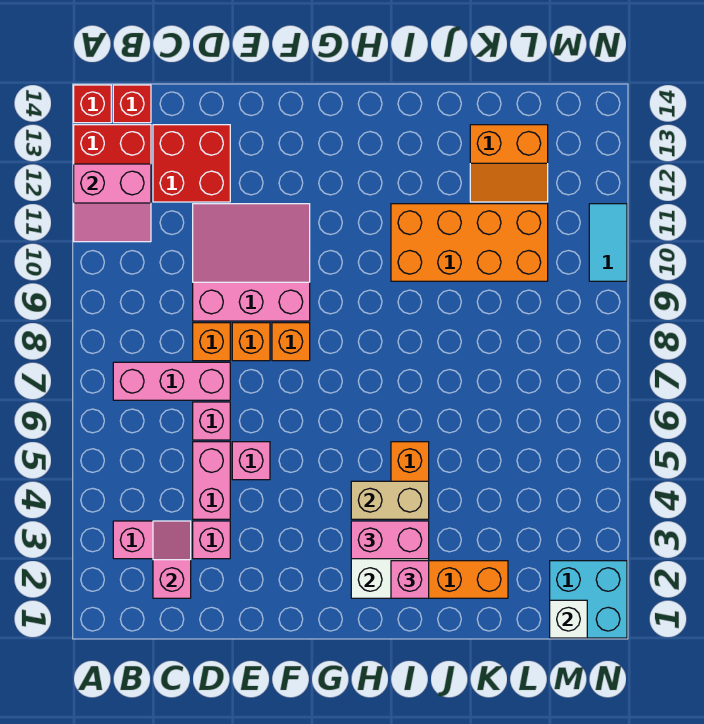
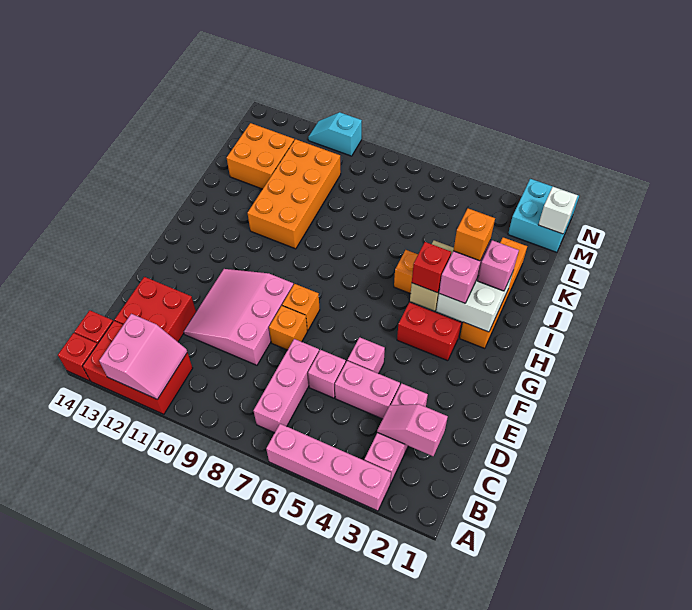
none -> pink brick A3:A6 level 1
orange brick D8 level 1 -> orange brick I3 level 4
none -> red brick G3:G4 level 1
none -> red brick H4 level 3
orange slope K12:L13 level 1 top 13 -> orange brick K12:L13 level 1
cyan tile N10:N11 level 1 -> cyan slope N10:N11 level 1 top 10

